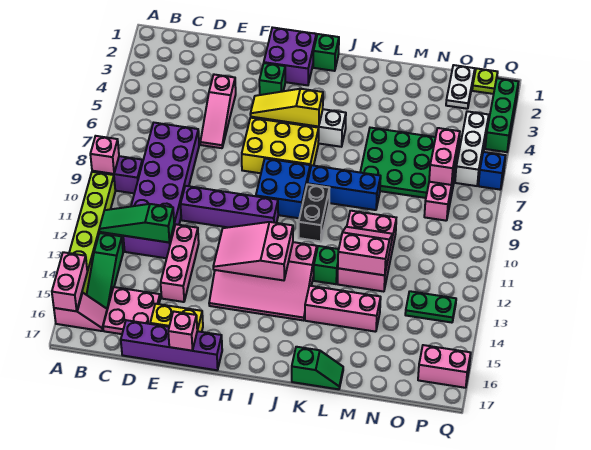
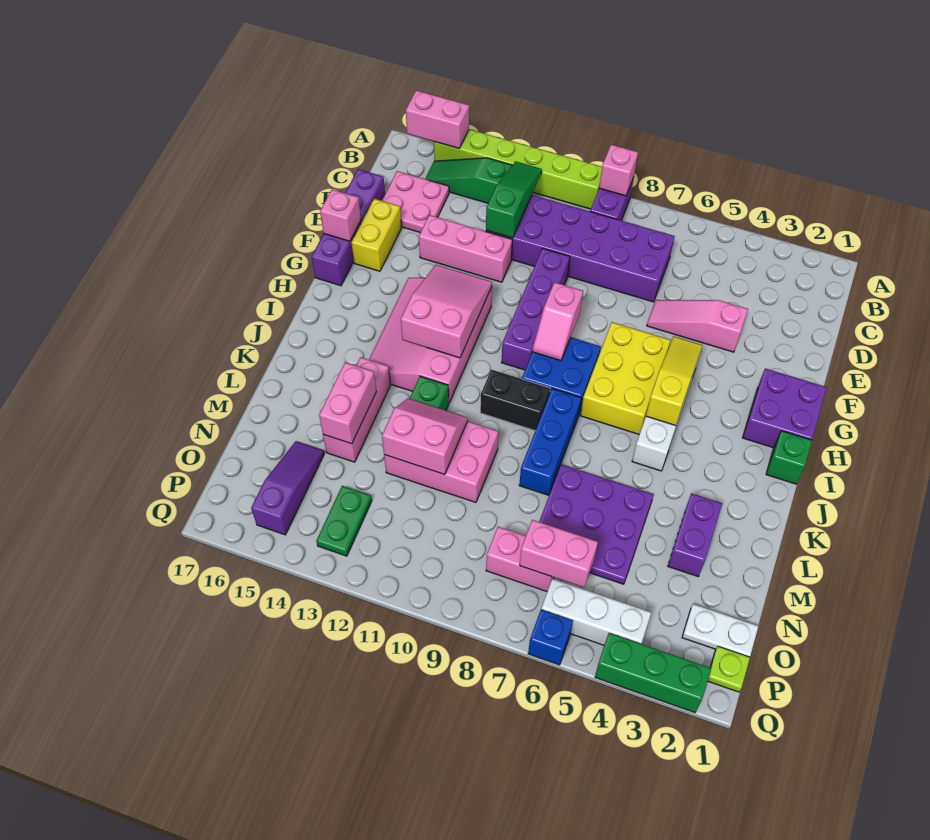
pink slope A16:B16 level 1 top A -> pink slope G9:H9 level 2 top G
green brick G3 level 1 -> none
green slope K17:L17 level 1 top K -> none
none -> purple brick L3:M3 level 1
green plate L5:N7 level 1 -> purple plate L5:N7 level 1
pink slope L11:M12 level 2 top 12 -> pink slope L11:M12 level 2 top M
none -> purple slope N15:P15 level 1 top P
pink brick P16:Q16 level 1 -> pink brick L14:M14 level 2

